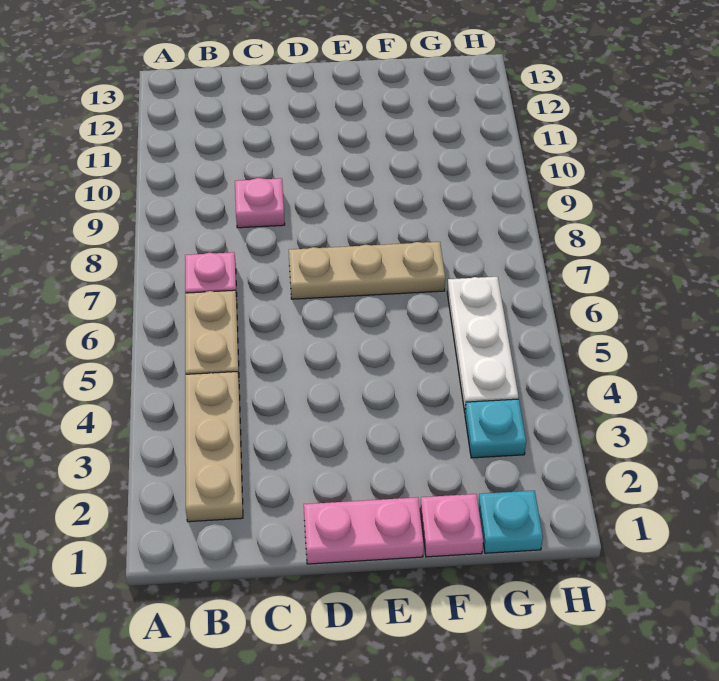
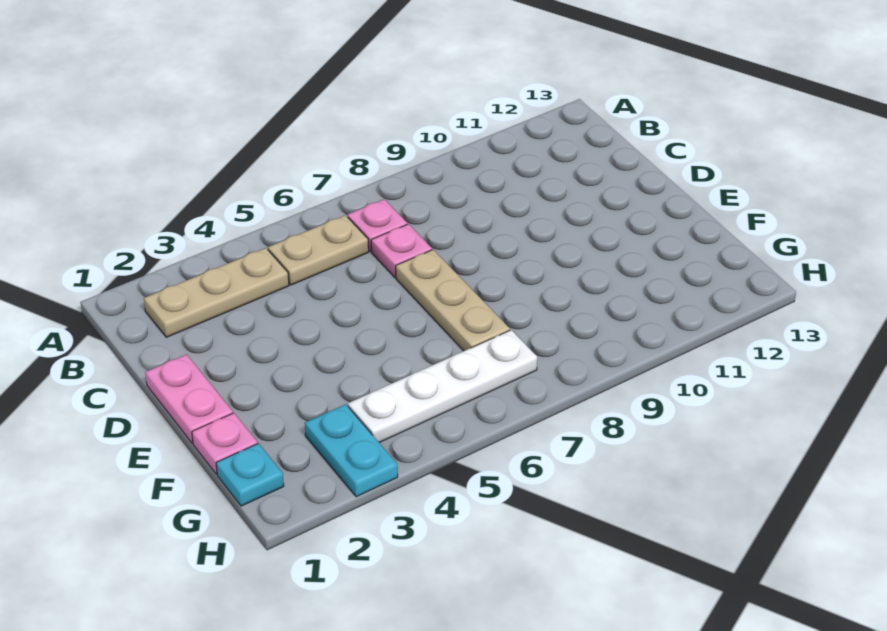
pink plate C9 level 1 -> pink plate C7 level 1
cyan plate G3 level 1 -> cyan plate G3:H3 level 1
white plate G4:G6 level 1 -> white plate G4:G7 level 1

